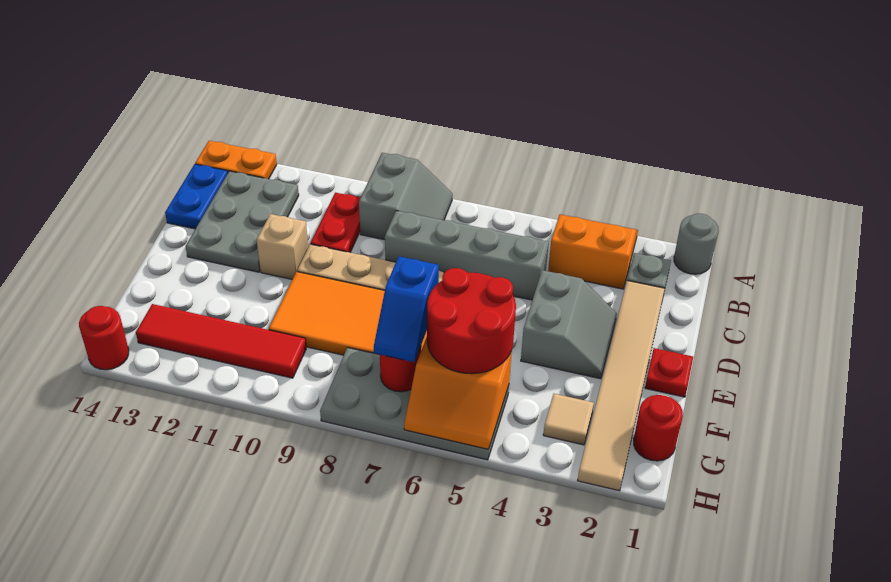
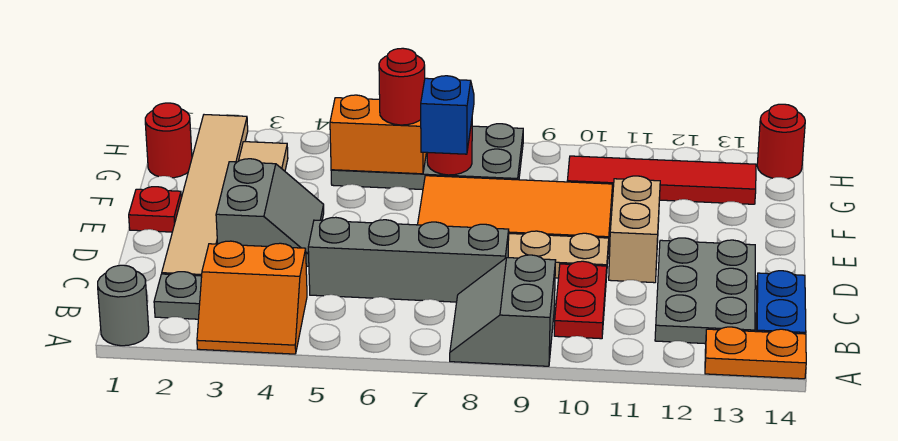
grey slope D3:E4 level 1 top 4 -> grey slope D3:E4 level 1 top 3
tan brick D11 level 1 -> tan brick D11:E11 level 1
red round brick F5:G6 level 3 -> red round brick G6 level 3

